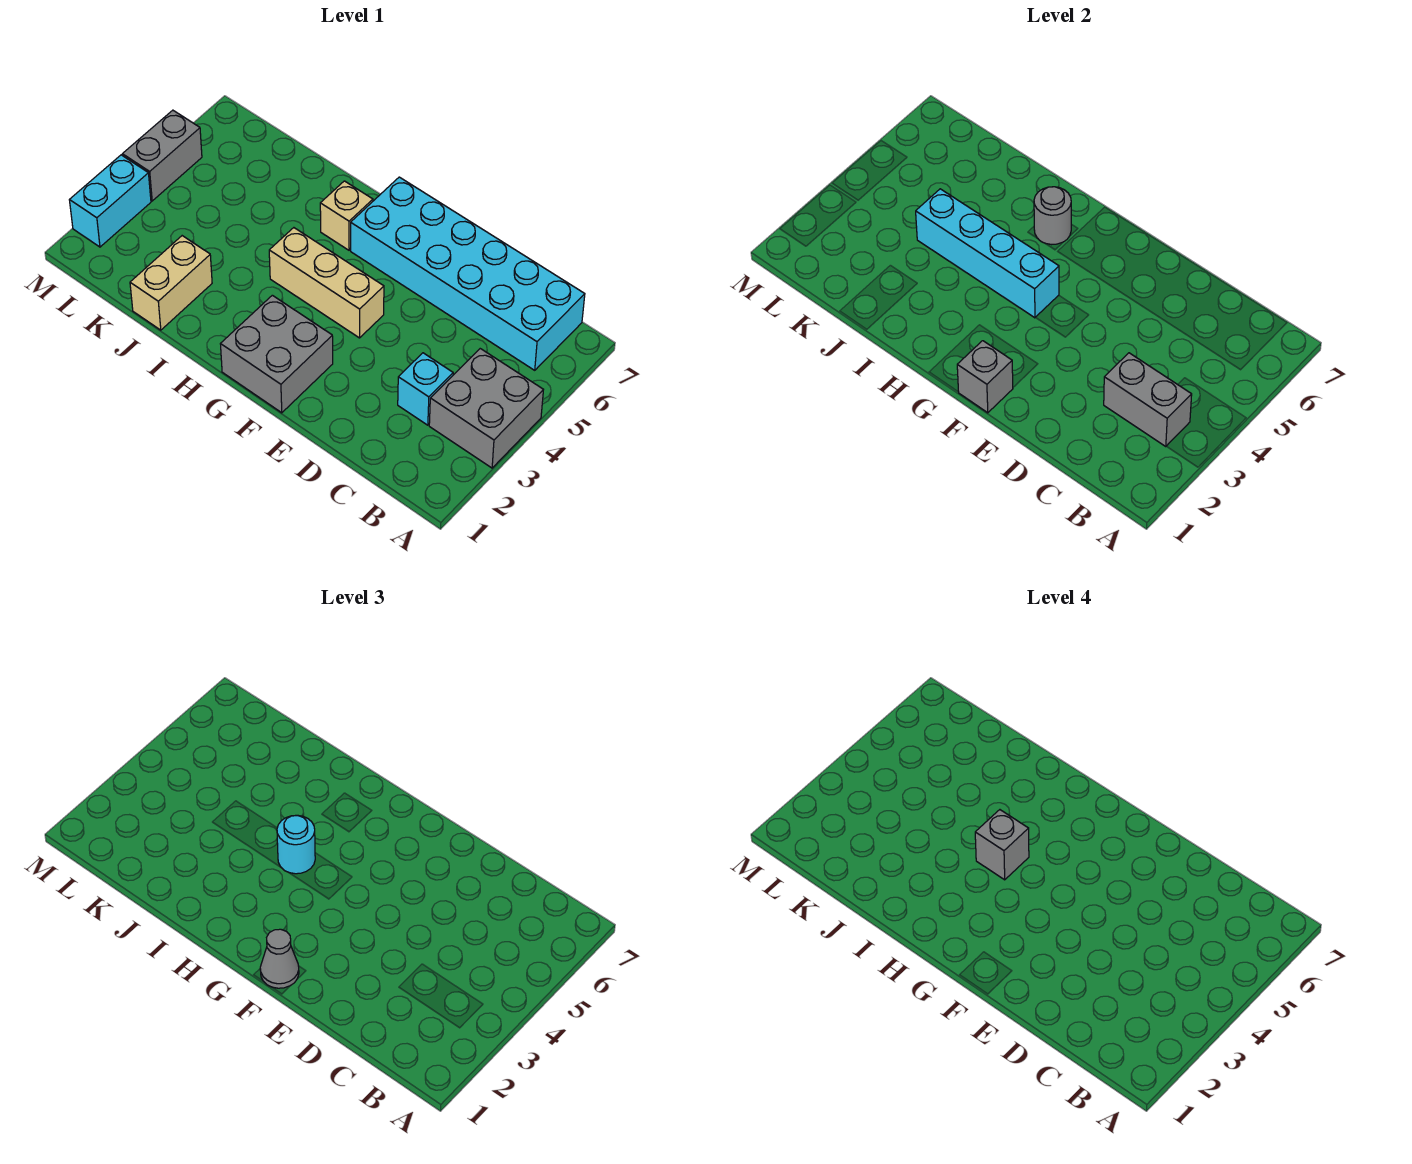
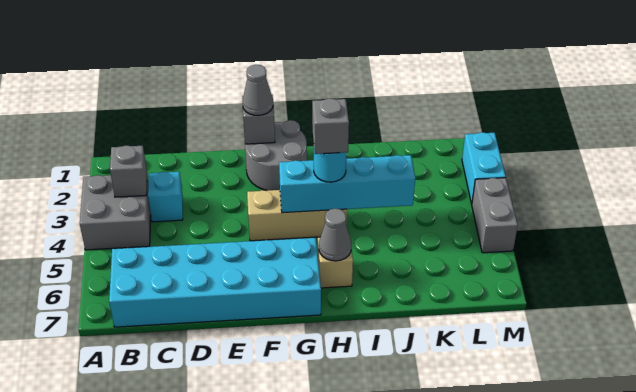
grey brick B3:C3 level 2 -> grey brick B3 level 2
grey brick F1:G2 level 1 -> grey round brick F1:G2 level 1
grey round brick H6 level 2 -> grey cone H6 level 2
tan brick J1:J2 level 1 -> none

